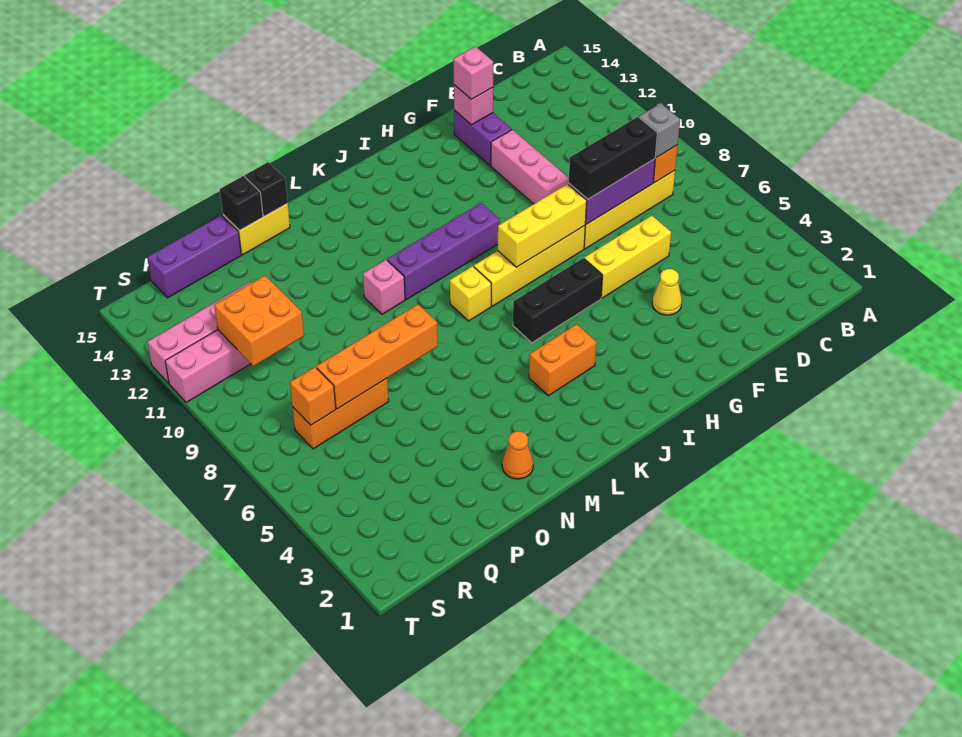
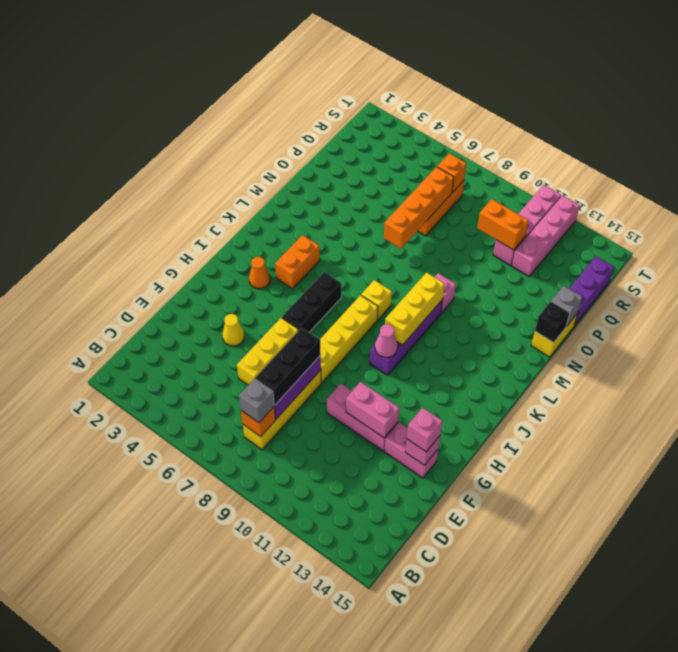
none -> pink brick F11:F12 level 2
purple brick F13:F14 level 1 -> pink brick F13:F14 level 1
yellow brick G8:I8 level 2 -> yellow brick J10:L10 level 2
none -> pink cone I10 level 2
orange cone N2 level 1 -> orange cone I3 level 1
black brick O15 level 2 -> grey brick O15 level 2
orange brick Q10:R11 level 2 -> orange brick Q10:Q11 level 2

